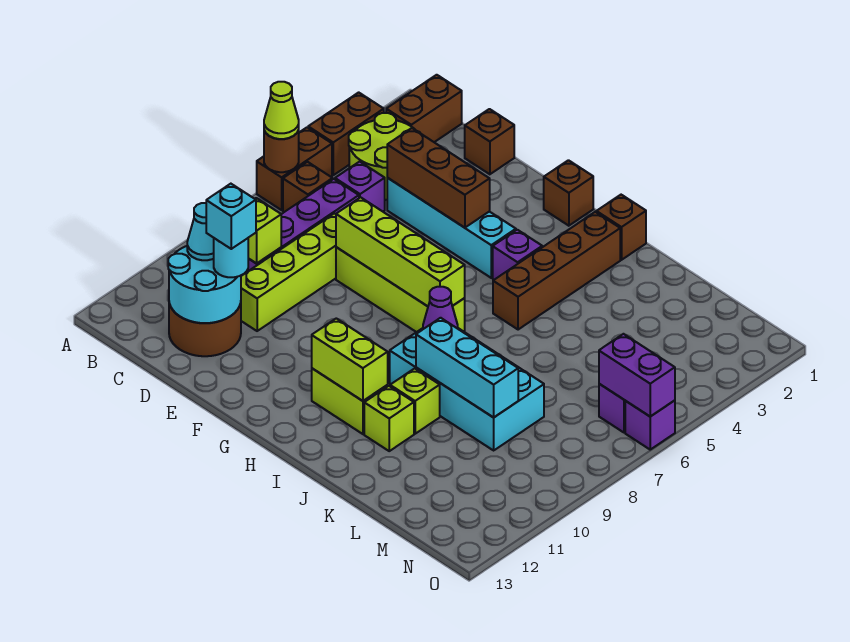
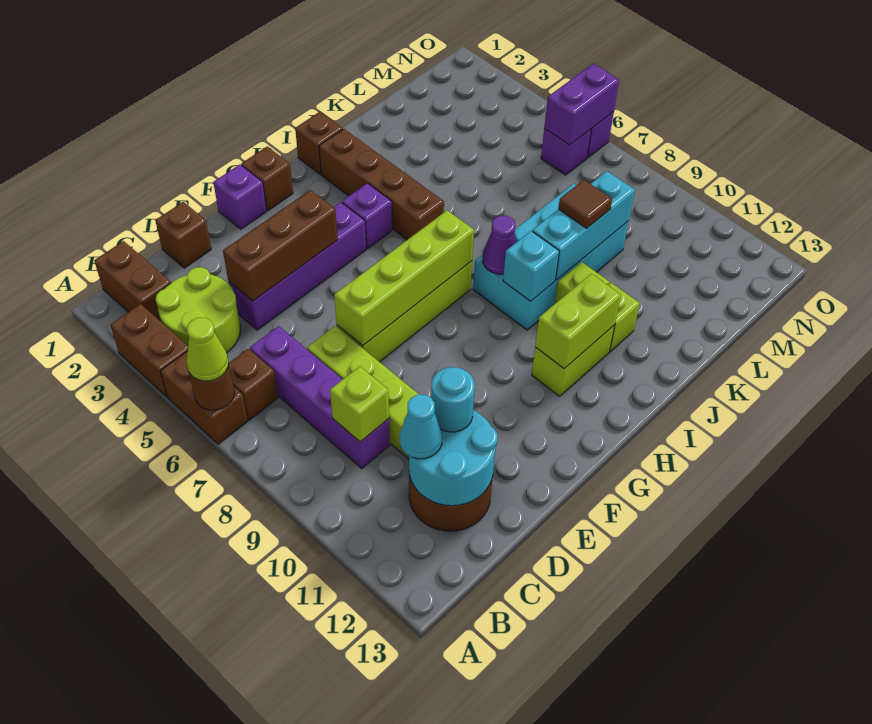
purple brick C5 level 1 -> purple brick F1 level 1
cyan brick D4:G4 level 1 -> purple brick D4:G4 level 1
cyan brick D11 level 4 -> cyan brick I9 level 2
none -> brown tile K9 level 3

